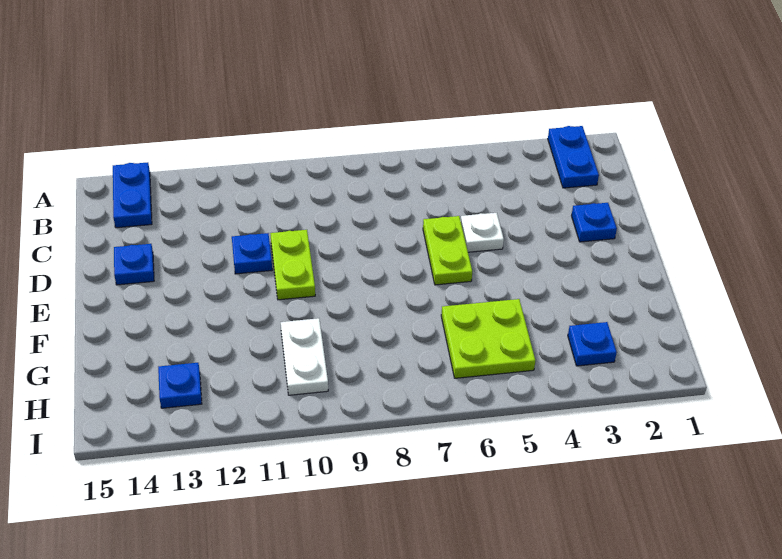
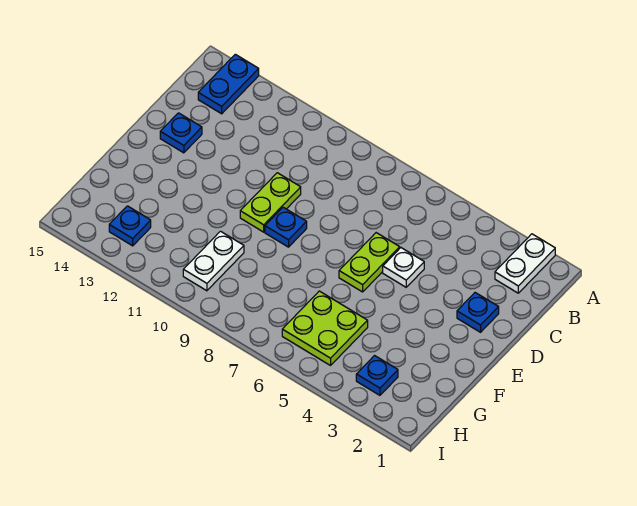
blue plate A2:B2 level 1 -> white plate A2:B2 level 1
blue plate D11 level 1 -> blue plate E9 level 1

